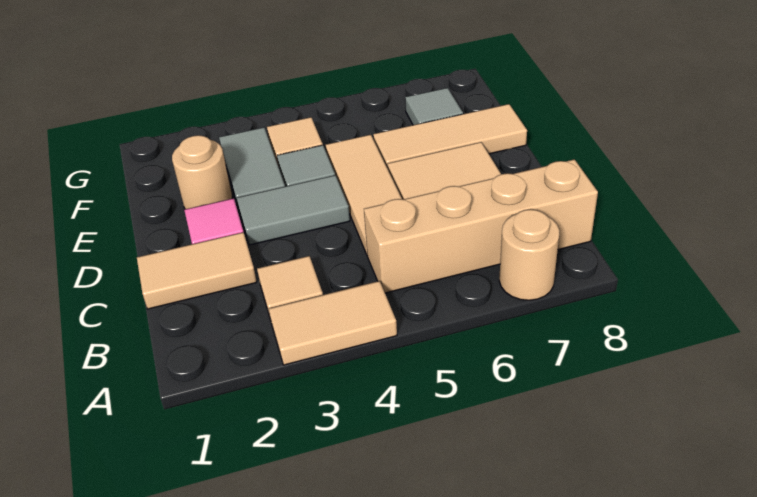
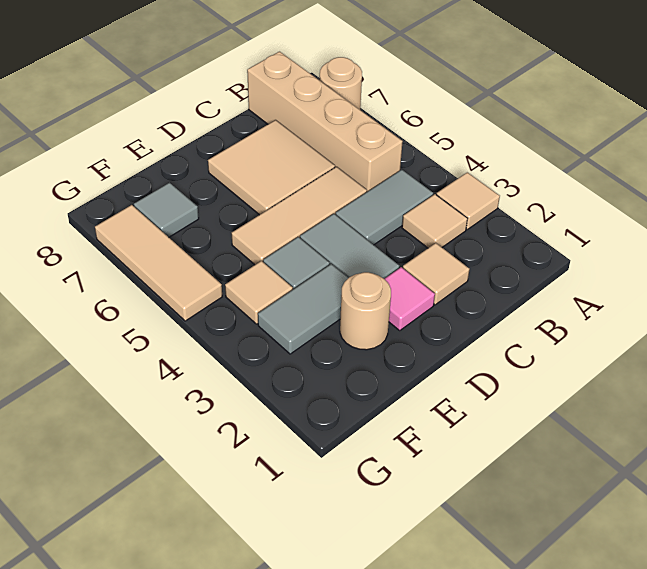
tan tile A3:A4 level 1 -> tan tile A3 level 1
none -> grey tile B4:C4 level 1
tan tile C1:C2 level 1 -> tan tile C2 level 1
tan tile E6:E8 level 1 -> tan tile G5:G7 level 1

